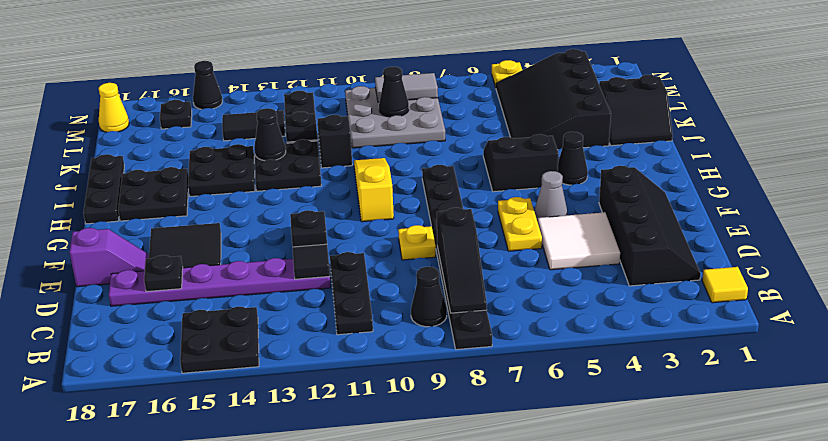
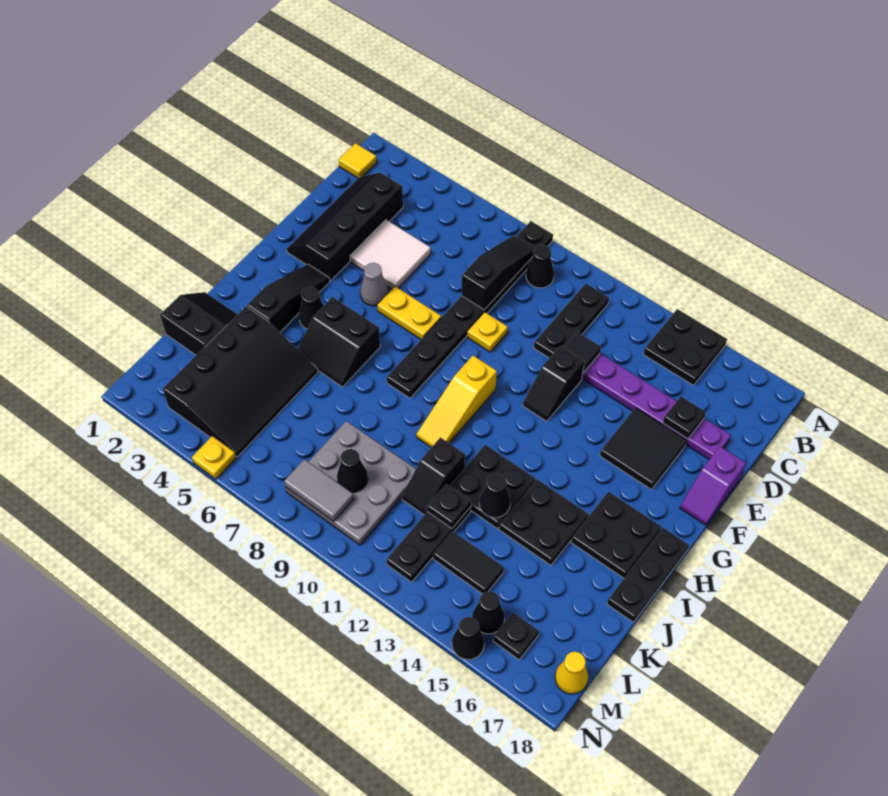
yellow plate E6:F6 level 1 -> yellow plate F6:F7 level 1
purple slope E17:E18 level 1 top 18 -> purple slope E18:F18 level 1 top E
none -> black slope G3:I3 level 1 top I
none -> black cone M15 level 1

